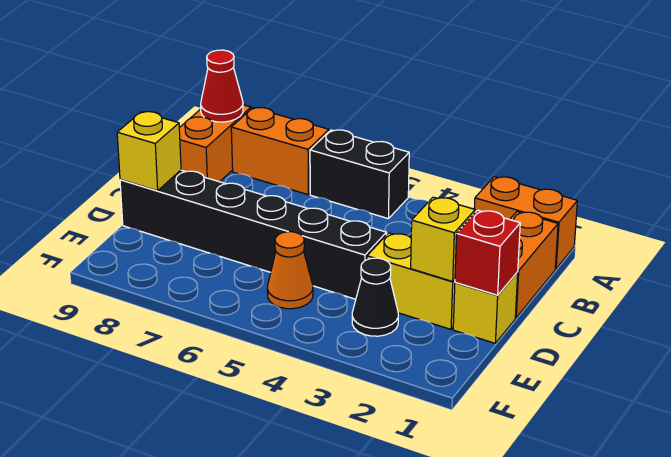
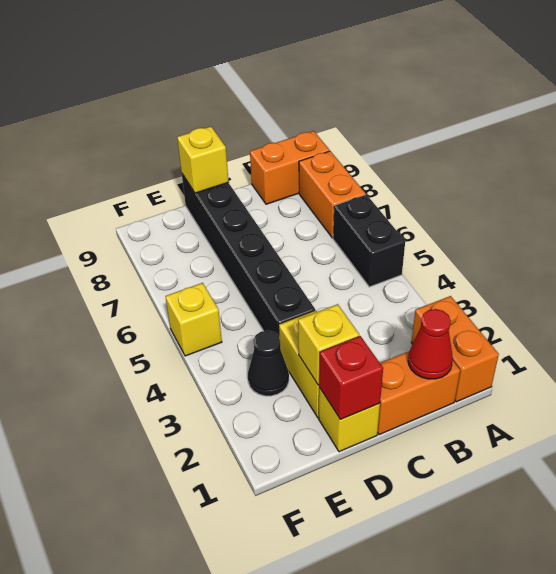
red cone A9 level 2 -> red cone B1 level 2
orange cone E5 level 1 -> none
none -> yellow brick F5 level 1

